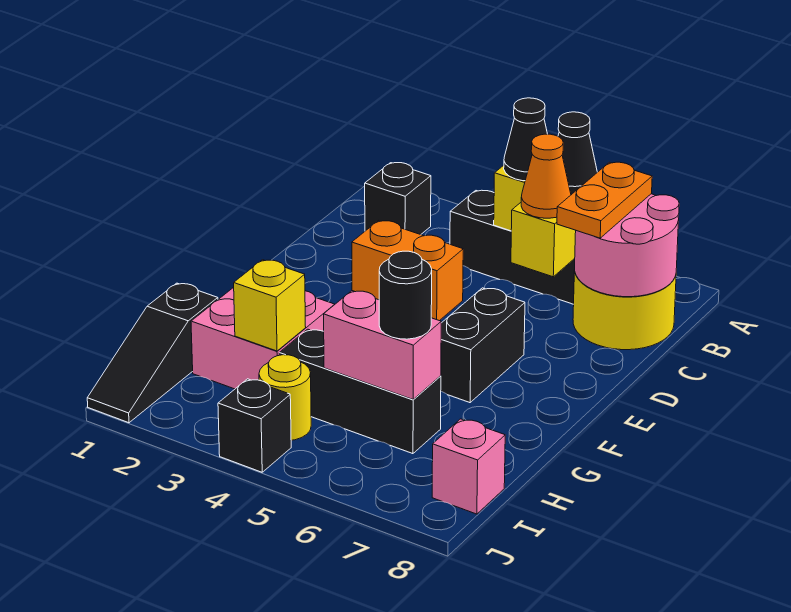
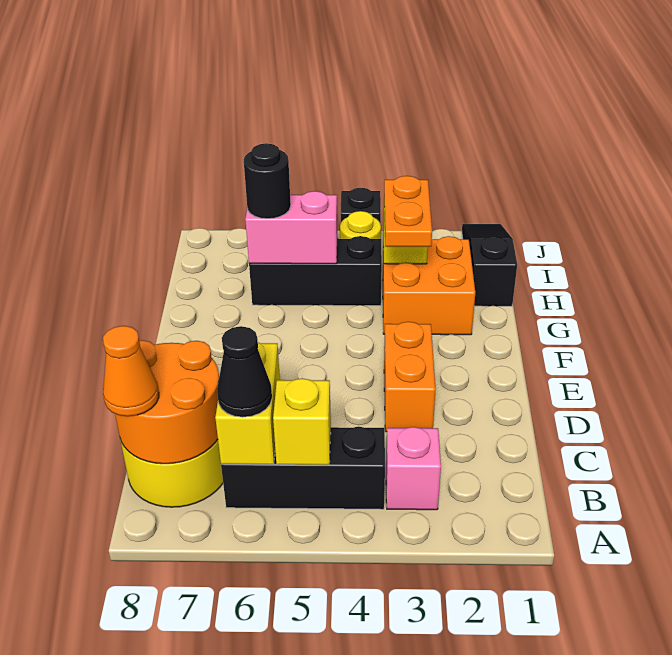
black brick B2 level 1 -> none
black cone B5 level 3 -> none
pink round brick B7:C8 level 2 -> orange round brick B7:C8 level 2
orange plate B7:C7 level 3 -> orange plate G3:H3 level 3
orange cone C6 level 3 -> orange cone B8 level 3
orange brick D3:D4 level 1 -> orange brick D3:E3 level 1
black brick E6:F6 level 1 -> none
pink brick G2:H3 level 1 -> orange brick G2:H3 level 1
pink brick I8 level 1 -> pink brick B3 level 1

